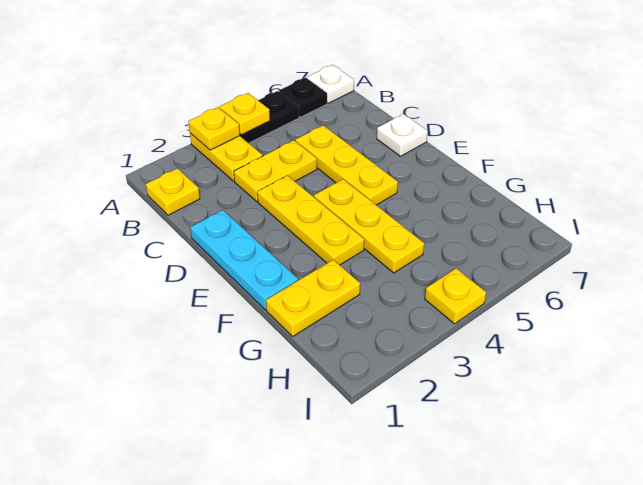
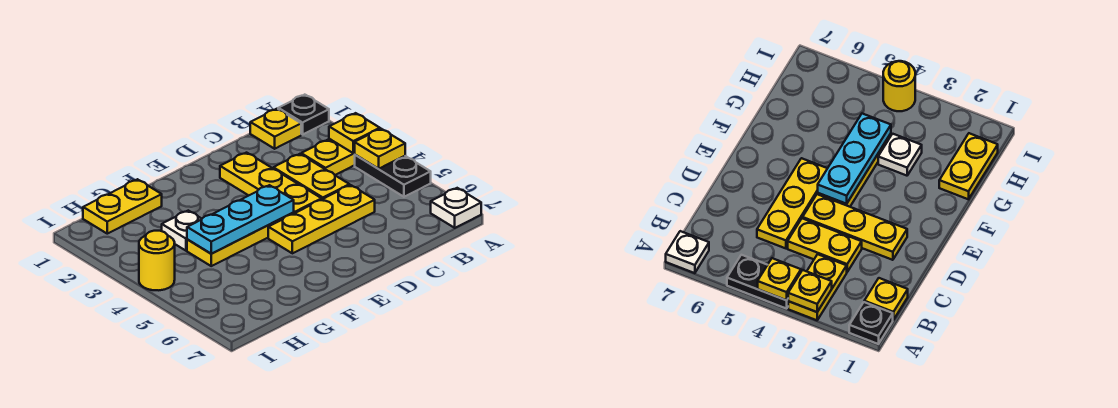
black plate A6 level 1 -> black plate A1 level 1
cyan plate D1:F1 level 1 -> cyan plate E4:G4 level 2
yellow plate D3:F3 level 1 -> yellow plate D2:D4 level 1
white plate D7 level 1 -> white plate G3 level 1
yellow plate G1:G2 level 1 -> yellow plate G1:H1 level 1
yellow plate I4 level 1 -> yellow round brick I4 level 1

